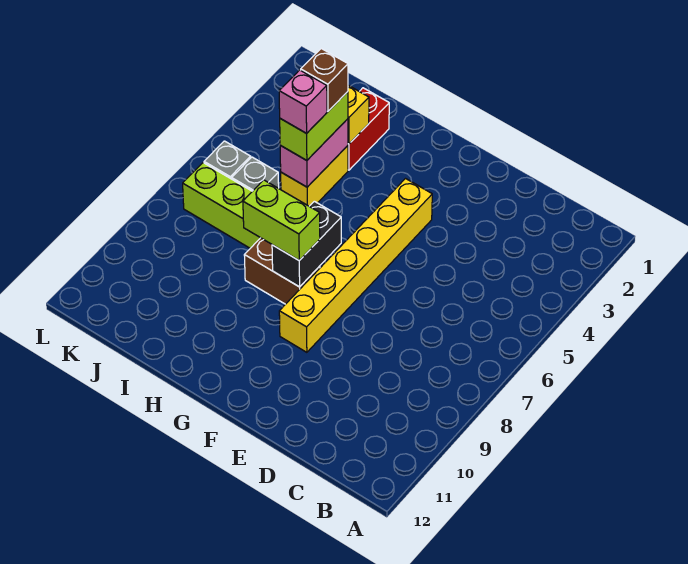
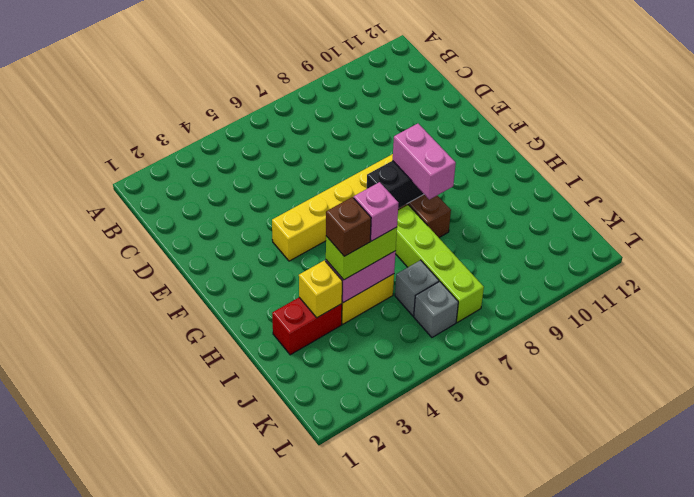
lime brick G8:H8 level 3 -> pink brick G8:H8 level 3

